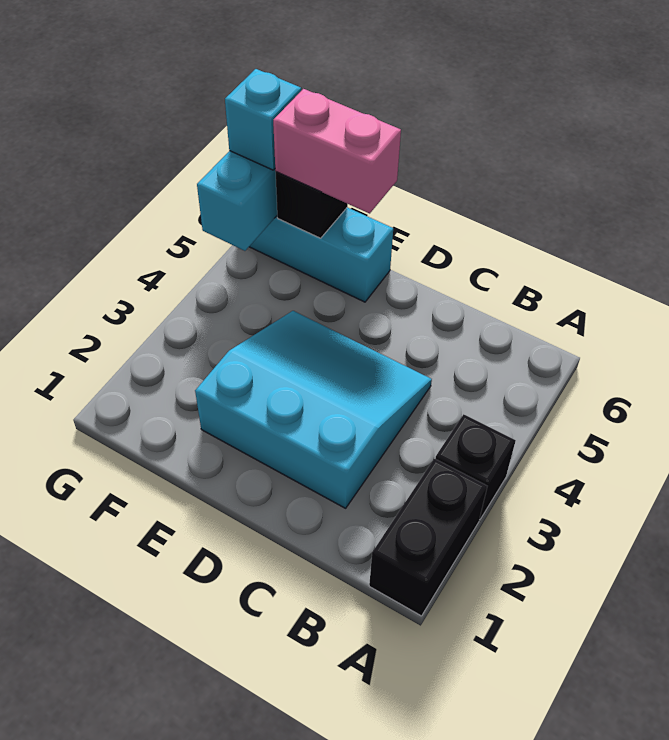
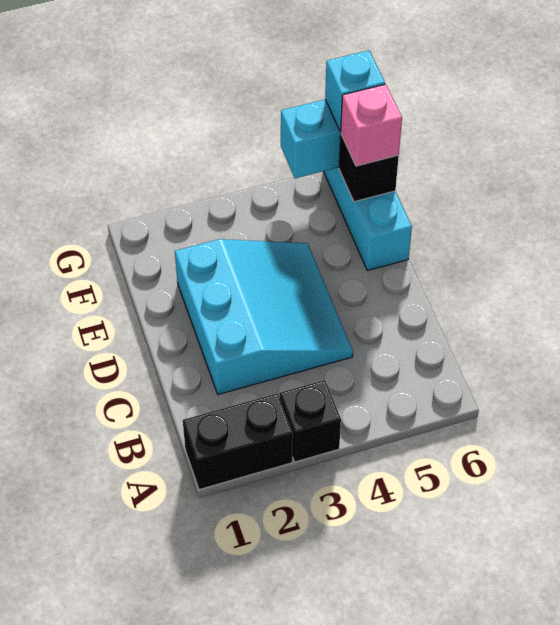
pink brick E6:F6 level 3 -> pink brick F6 level 3

